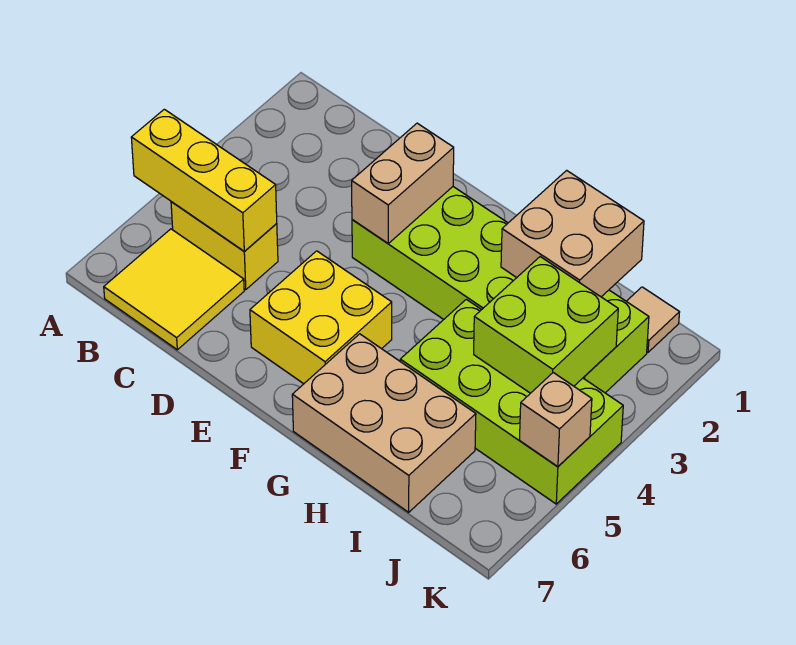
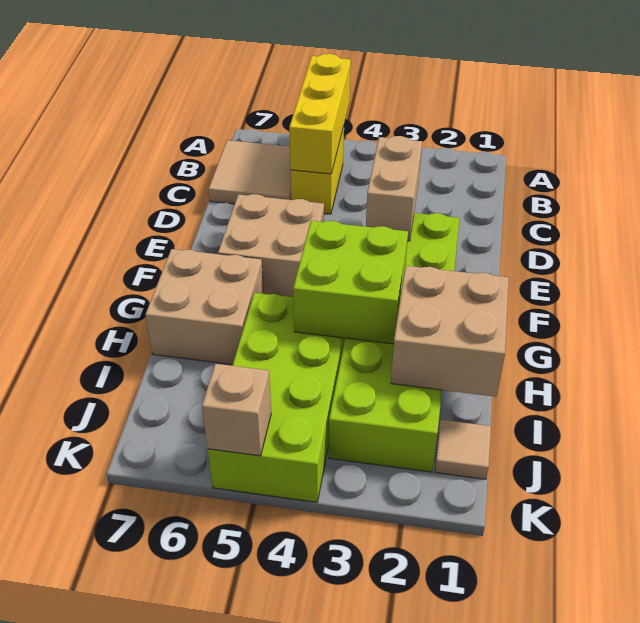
yellow tile B6:C7 level 1 -> tan tile B6:C7 level 1
tan brick E2:E3 level 2 -> tan brick D3:E3 level 2
yellow brick E5:F6 level 1 -> tan brick E5:F6 level 1
tan brick G6:I7 level 1 -> tan brick G6:H7 level 1
lime brick I3:J4 level 2 -> lime brick G3:H4 level 2

